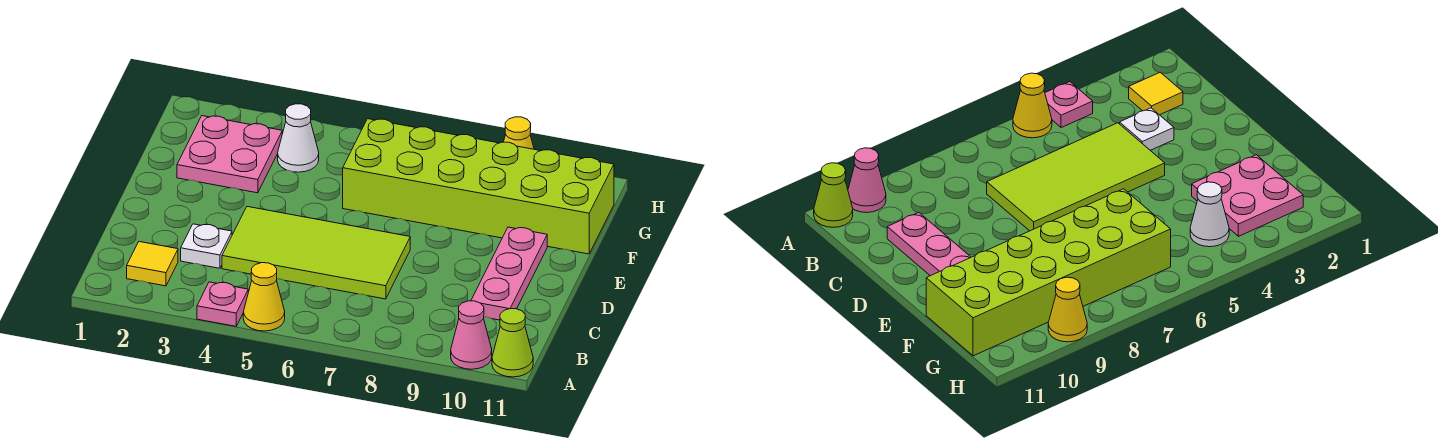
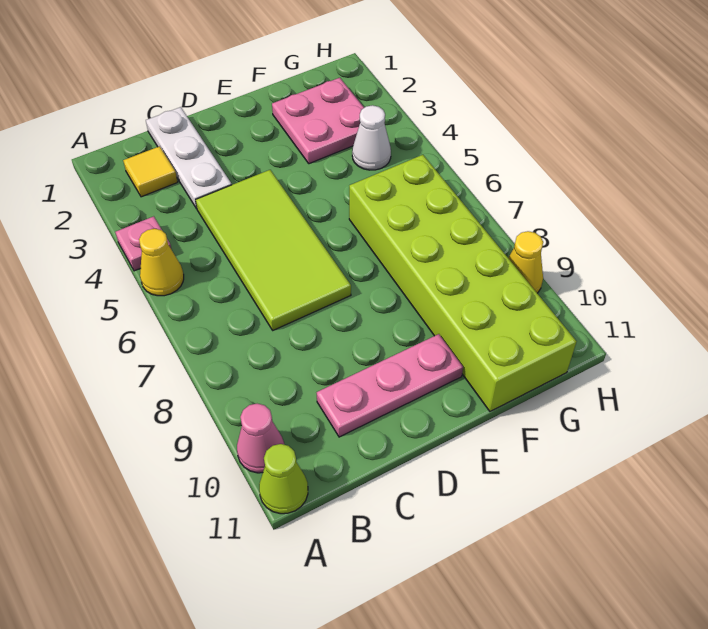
white plate C3 level 1 -> white plate C1:C3 level 1

